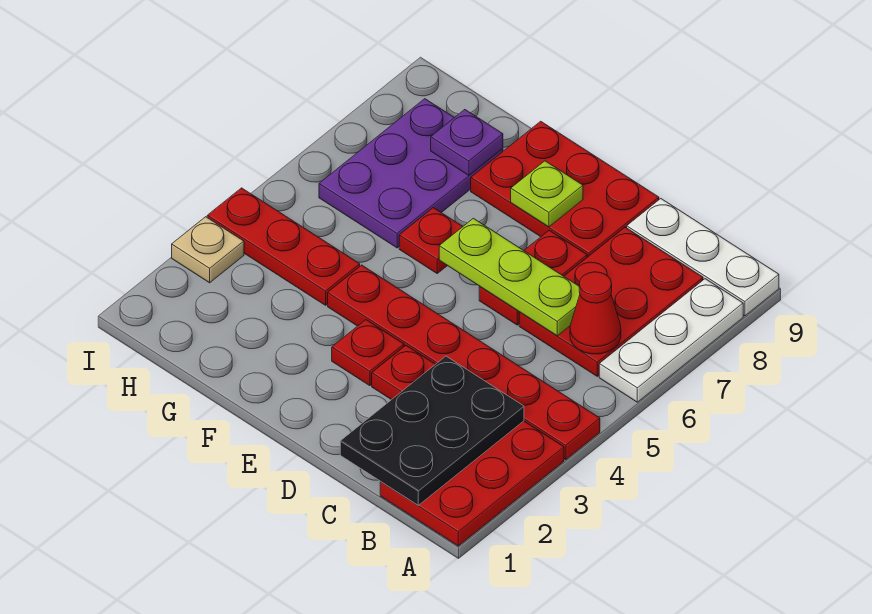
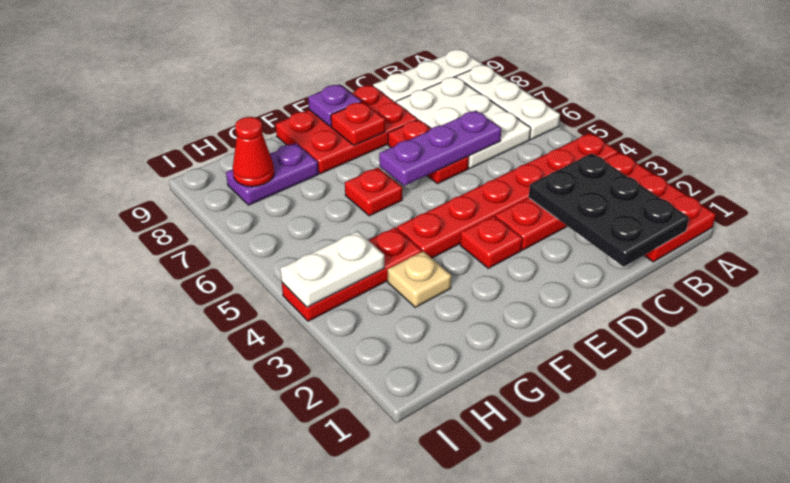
red plate B6:C8 level 1 -> white plate B6:C8 level 1
red cone B6 level 2 -> red cone H8 level 2
lime plate C6:E6 level 2 -> purple plate C6:E6 level 2
lime plate E8 level 2 -> red plate E8 level 2
purple plate G6:H8 level 1 -> purple plate G8:H8 level 1
purple plate G8 level 2 -> purple plate E9 level 2
none -> white plate H4:I4 level 2
tan plate I3 level 1 -> tan plate G3 level 1

